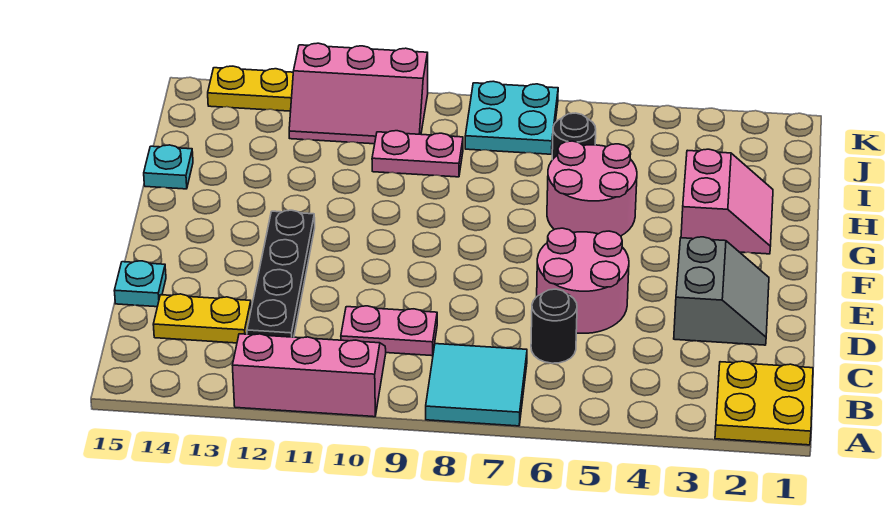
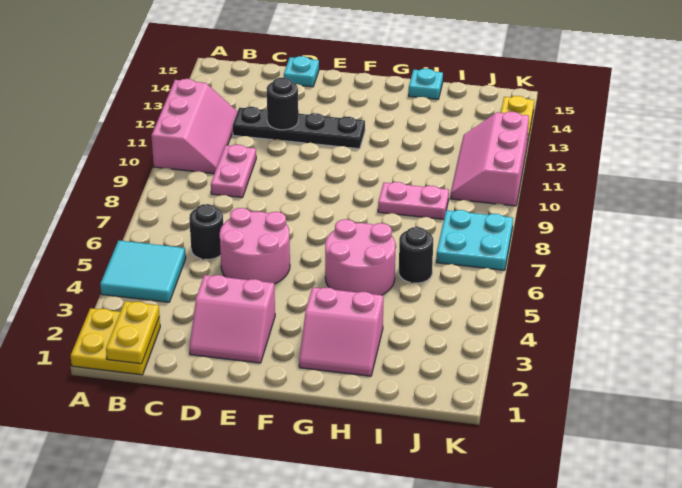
cyan tile A7:B8 level 1 -> cyan tile A4:B5 level 1
yellow plate C13:C14 level 1 -> yellow plate B1:B2 level 2
grey slope D2:E3 level 1 top 3 -> pink slope D2:E3 level 1 top 3
none -> black round brick D12 level 2
pink plate I9:I10 level 1 -> pink plate H9:I9 level 1

